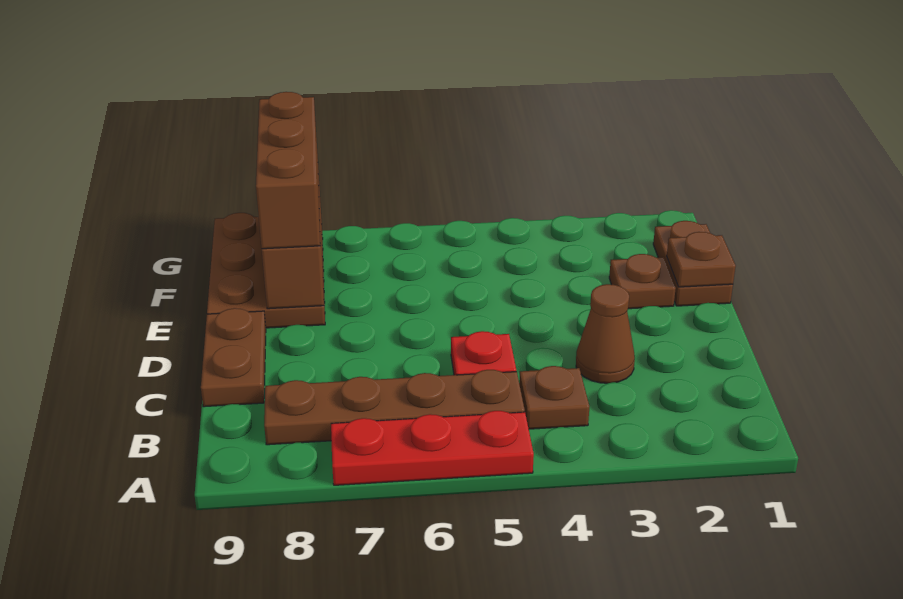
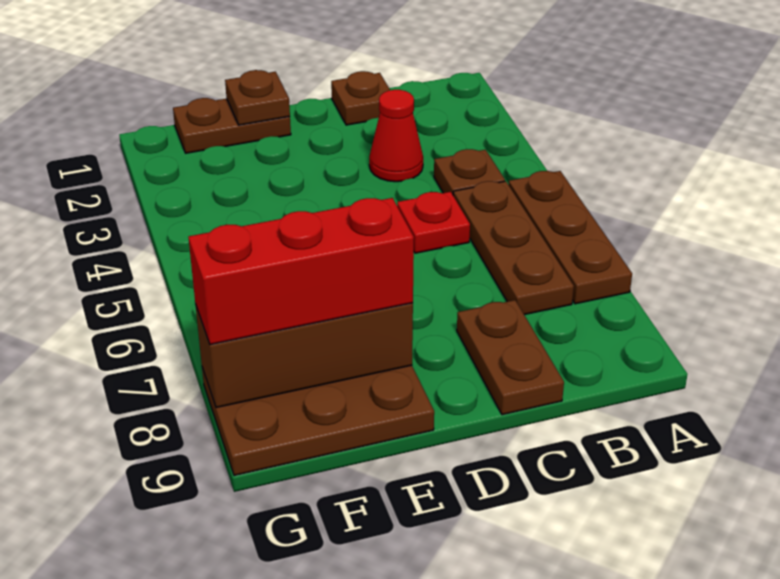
red plate A5:A7 level 1 -> brown plate A5:A7 level 1
brown plate B5:B8 level 1 -> brown plate B5:B7 level 1
brown cone C3 level 1 -> red cone C3 level 1
brown plate C9:D9 level 1 -> brown plate C8:C9 level 1
brown plate E2 level 1 -> brown plate C1 level 1
brown brick E8:G8 level 3 -> red brick E8:G8 level 3

